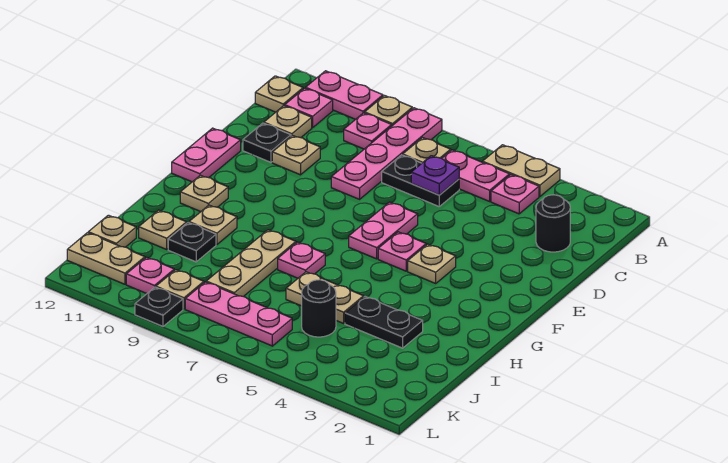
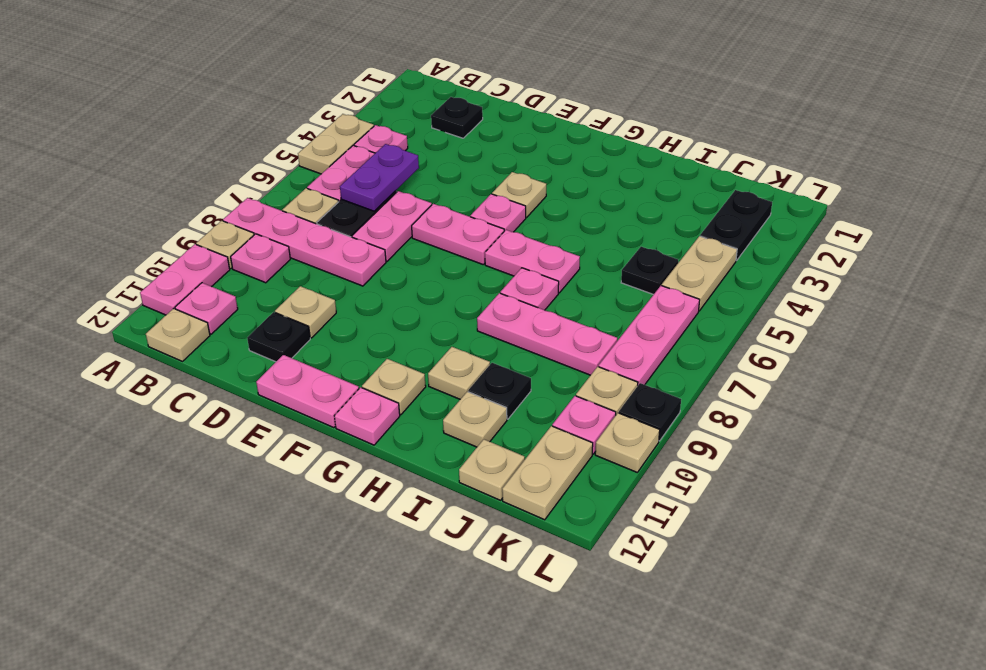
black round brick C2 level 1 -> black plate C2 level 1
purple plate C6 level 2 -> purple plate C5:C6 level 2
tan plate C11 level 1 -> tan plate L10 level 1
none -> pink plate D6:D7 level 1
none -> pink plate G6:H6 level 1
none -> pink plate G12 level 1
tan plate H8:J8 level 1 -> pink plate H8:J8 level 1
black plate I3:I4 level 1 -> black plate K2:K3 level 1
tan plate I5:I6 level 1 -> tan plate K4:K5 level 1
black round brick J5 level 1 -> black plate J5 level 1

